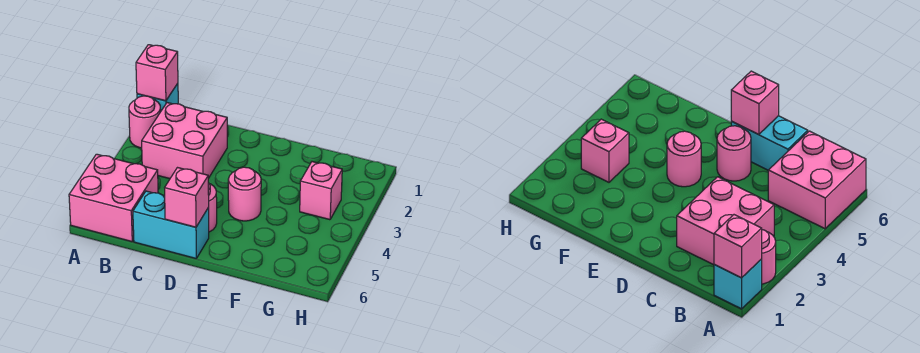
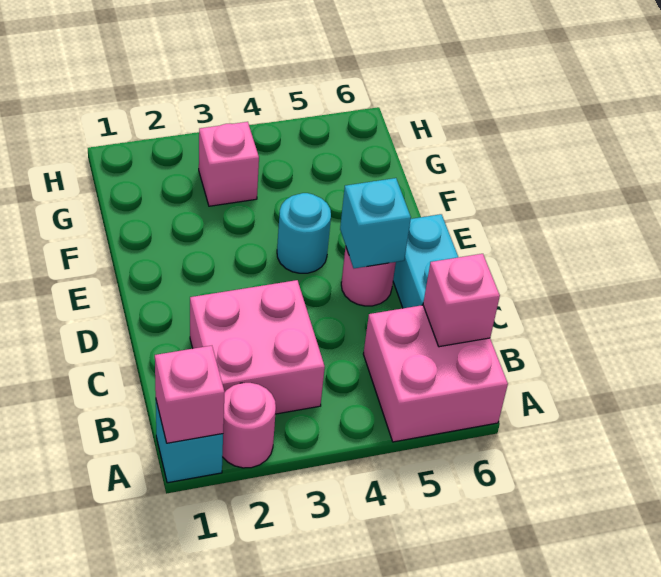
none -> cyan brick D5 level 2
pink brick D6 level 2 -> pink brick B6 level 2
pink round brick E4 level 1 -> cyan round brick E4 level 1

